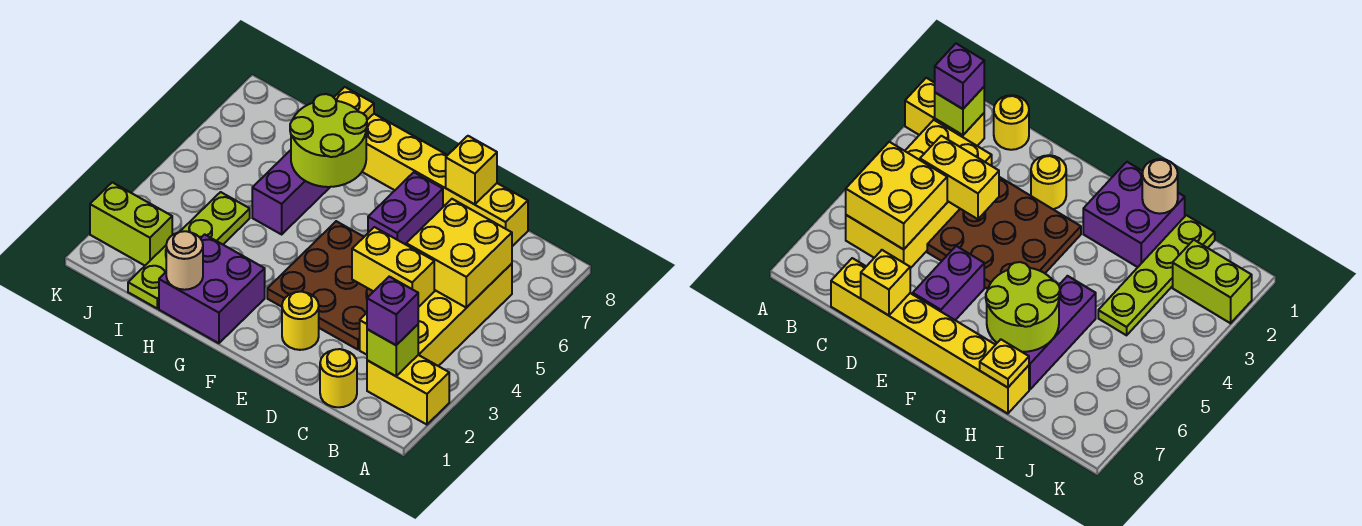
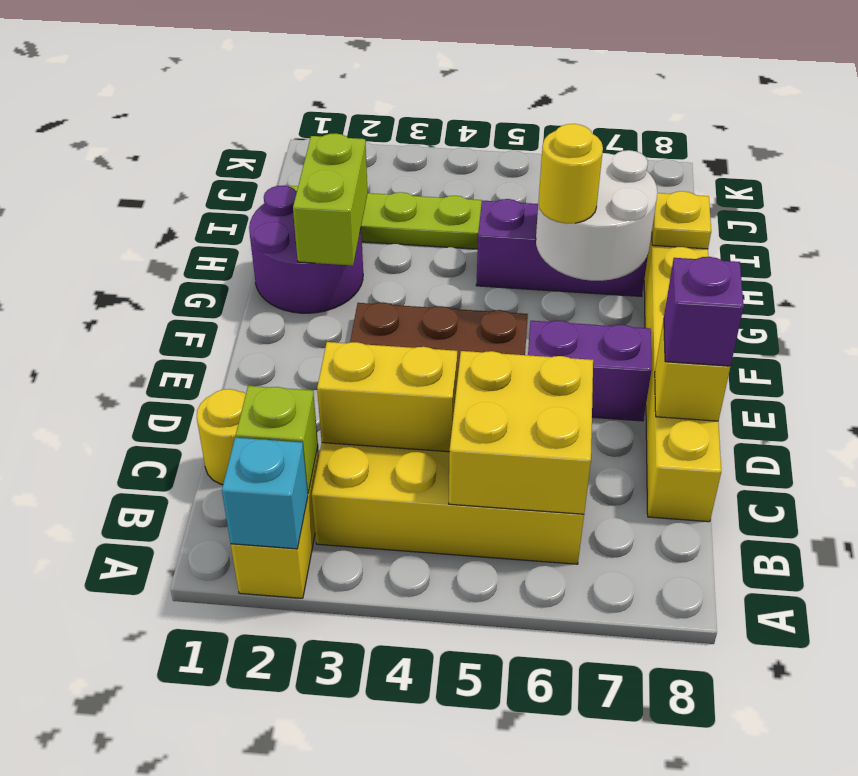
none -> cyan brick A2 level 2
purple brick B2 level 3 -> purple brick D8 level 3
yellow brick C4:D4 level 2 -> yellow brick C3:C4 level 2
yellow round brick E2 level 1 -> yellow round brick G6 level 3
purple brick G1:H2 level 1 -> purple round brick G1:H2 level 1
lime round brick G6:H7 level 2 -> white round brick G6:H7 level 2
tan round brick H1 level 2 -> none
lime brick J2:K2 level 1 -> lime brick G2:H2 level 2

